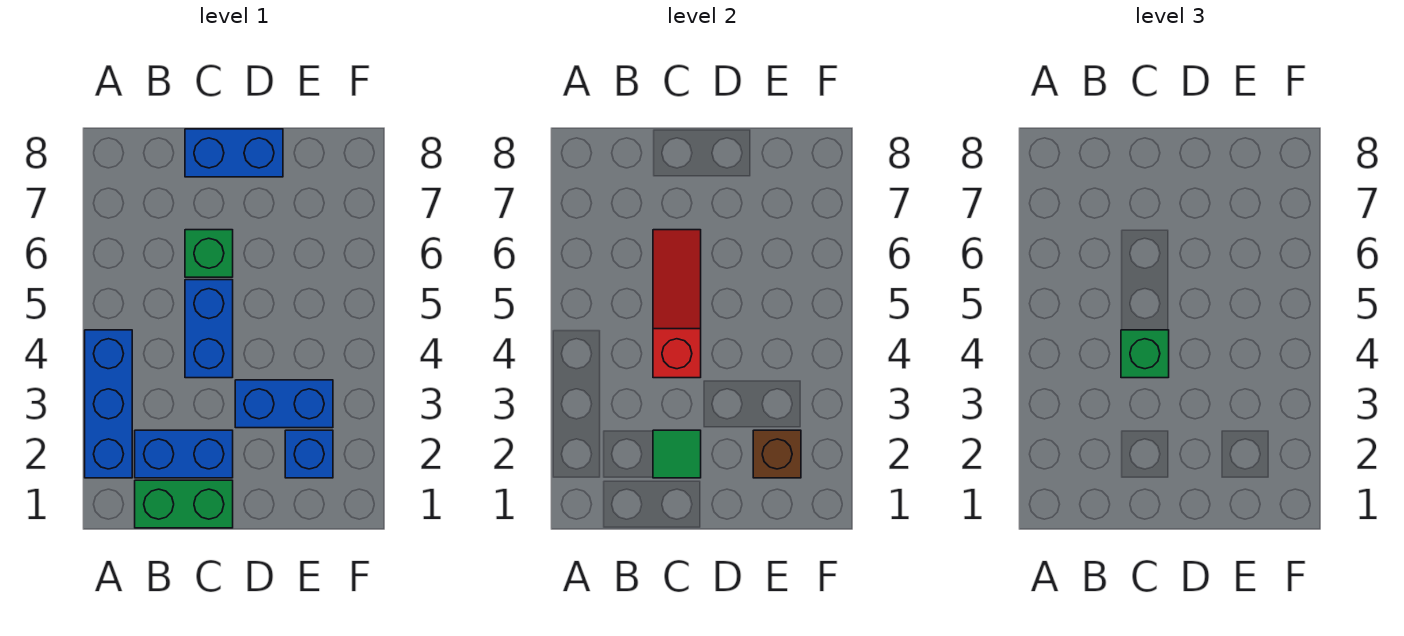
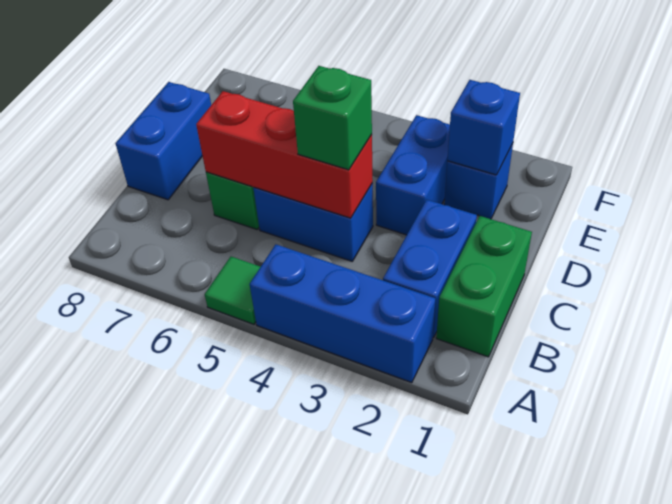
green tile C2 level 2 -> green tile A5 level 1
red slope C4:C6 level 2 top 4 -> red brick C4:C6 level 2
brown brick E2 level 2 -> blue brick E2 level 2

